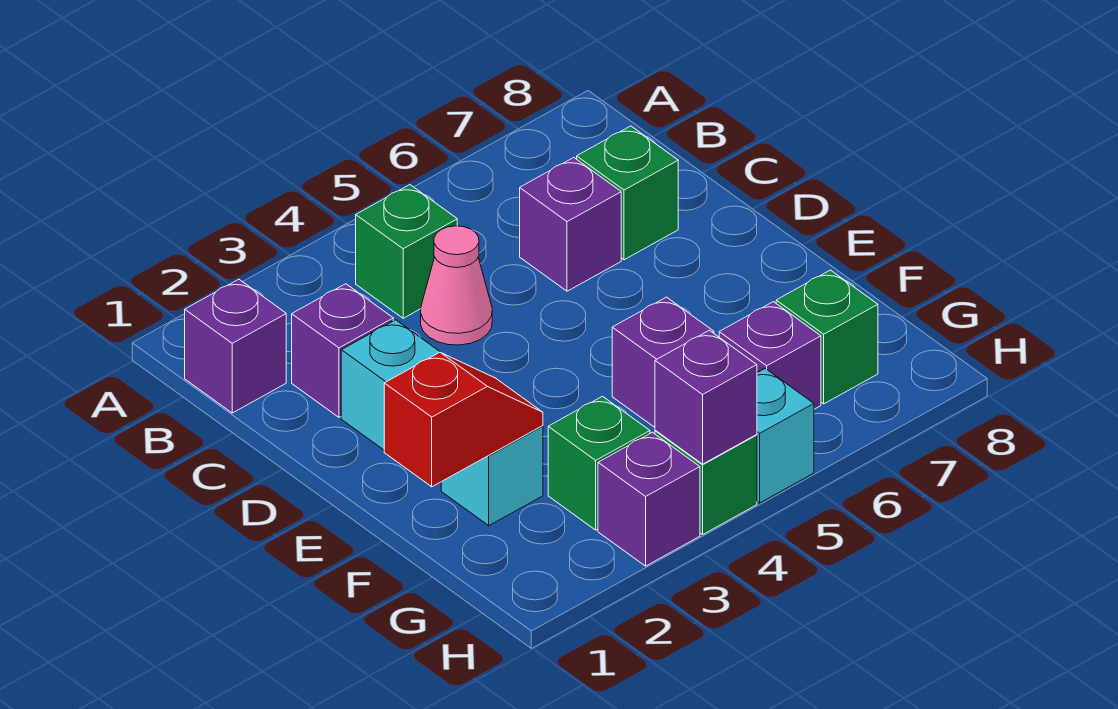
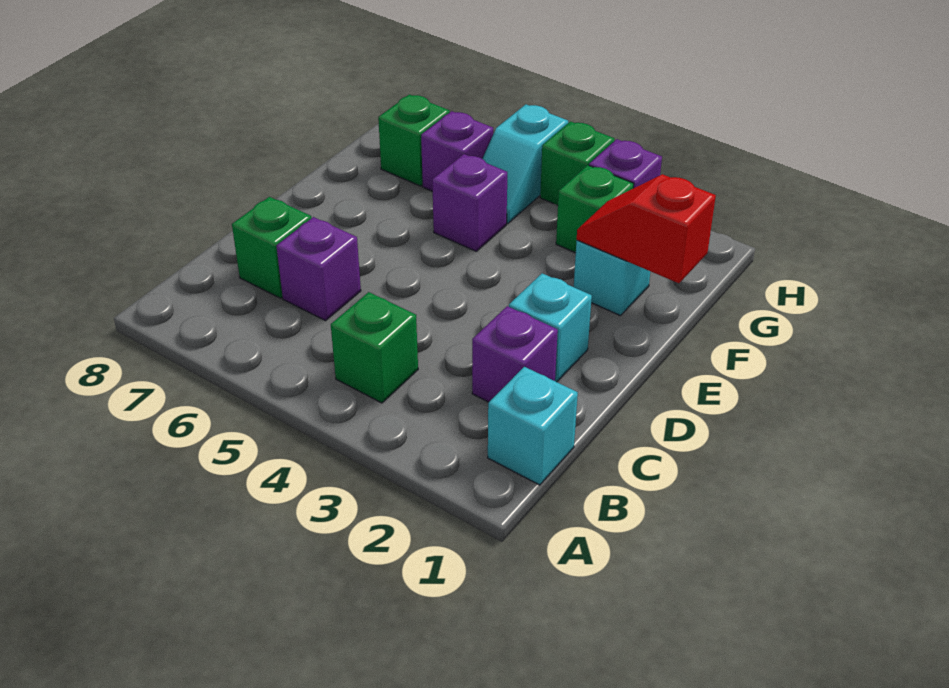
purple brick B1 level 1 -> cyan brick B1 level 1
pink cone C4 level 1 -> none
purple brick H4 level 2 -> none

